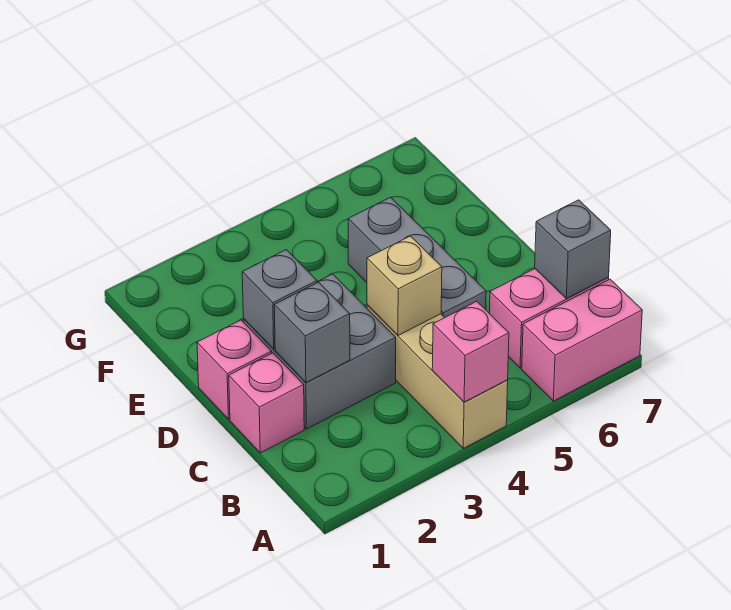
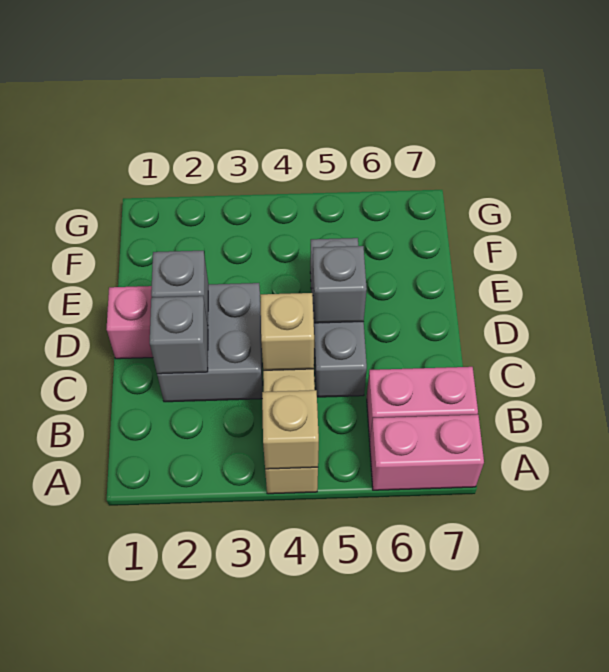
pink brick A4 level 2 -> tan brick A4 level 2
grey brick B7 level 2 -> grey brick D5 level 2
pink brick C1 level 1 -> none

